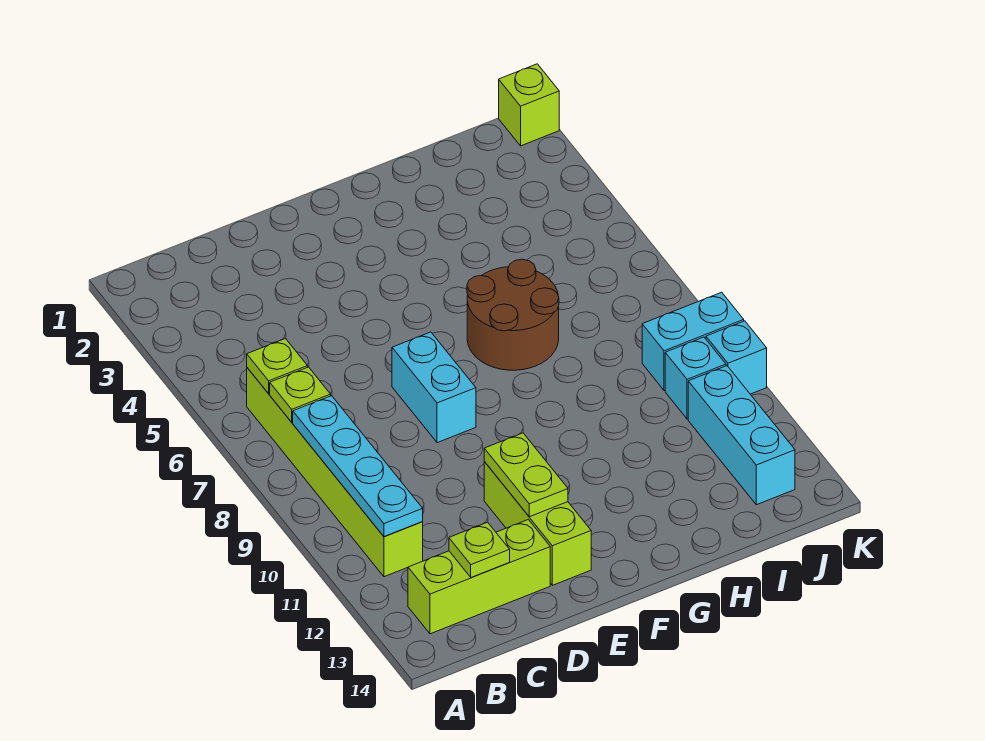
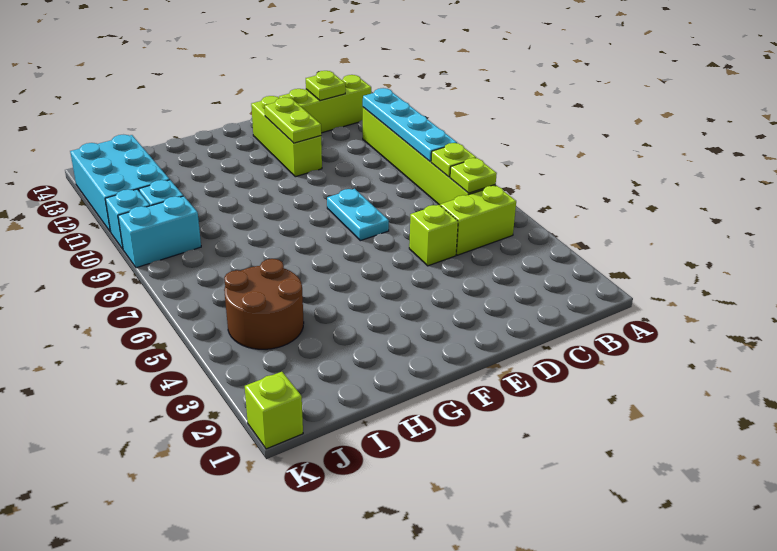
none -> lime brick B5:C5 level 1
none -> lime brick D5 level 1
cyan brick E7:E8 level 1 -> cyan plate E7:E8 level 1
brown round brick G6:H7 level 1 -> brown round brick I4:J5 level 1
cyan brick J11:J13 level 1 -> cyan brick J11:K13 level 1

